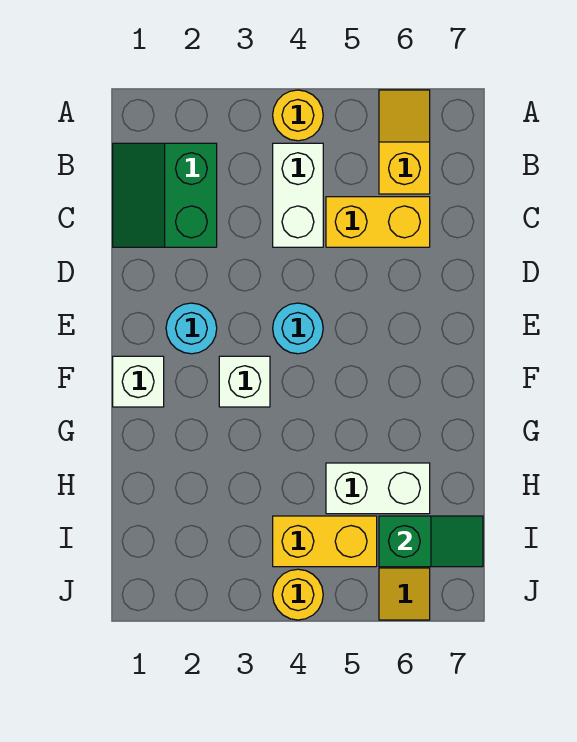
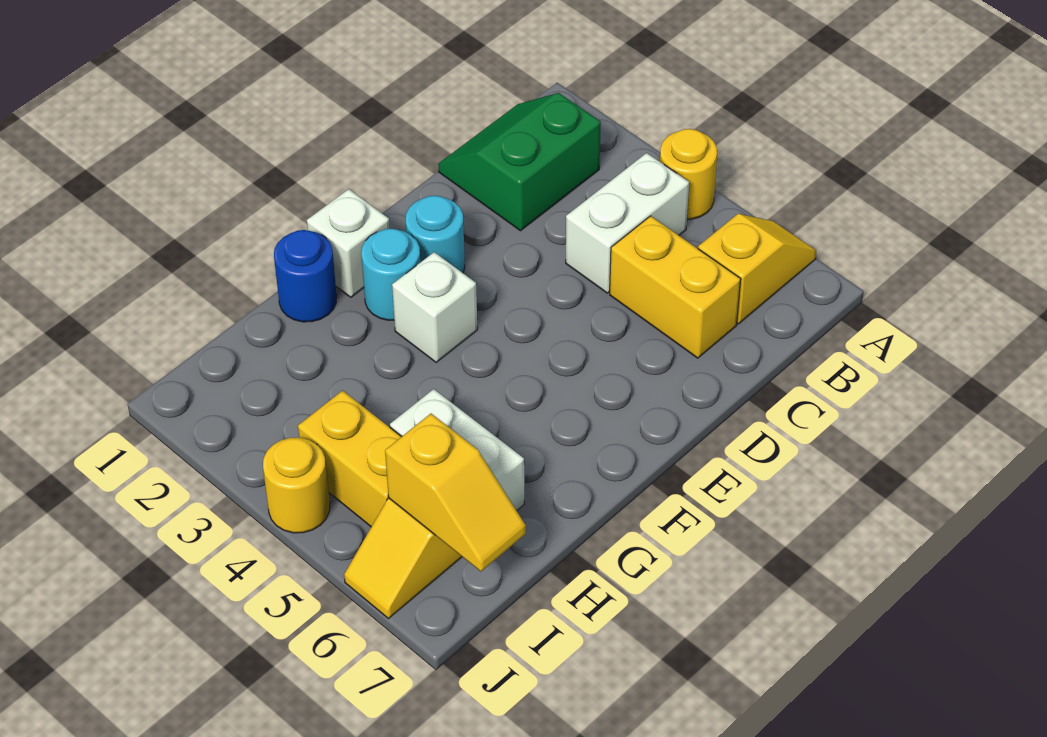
cyan round brick E4 level 1 -> cyan round brick F2 level 1
none -> blue round brick G1 level 1
green slope I6:I7 level 2 top 6 -> yellow slope I6:I7 level 2 top 6

